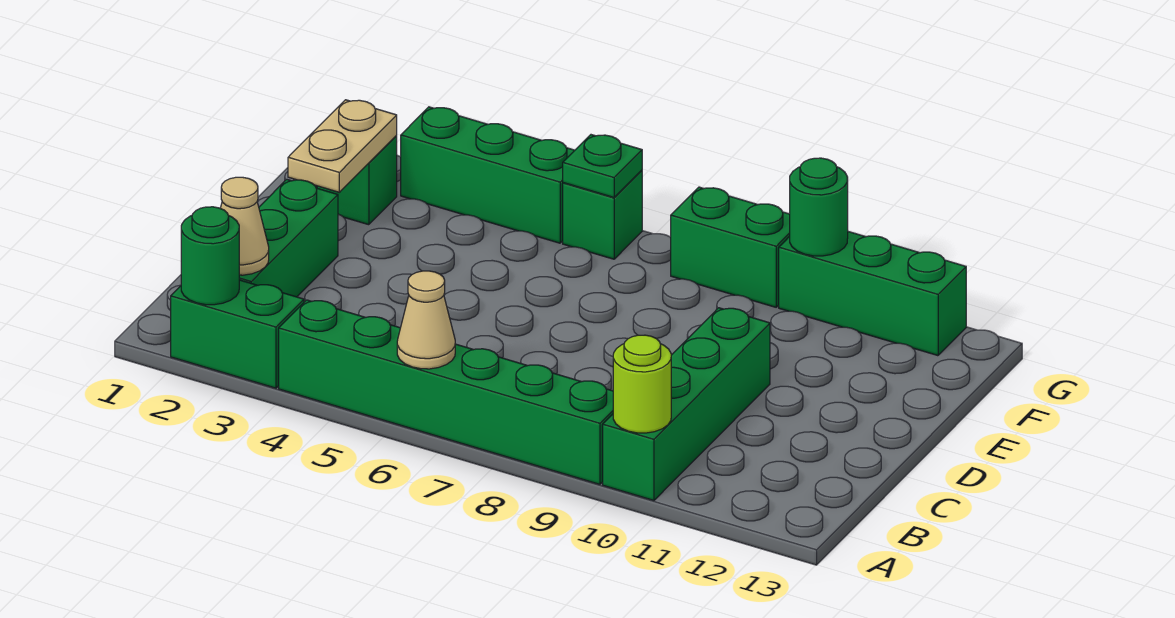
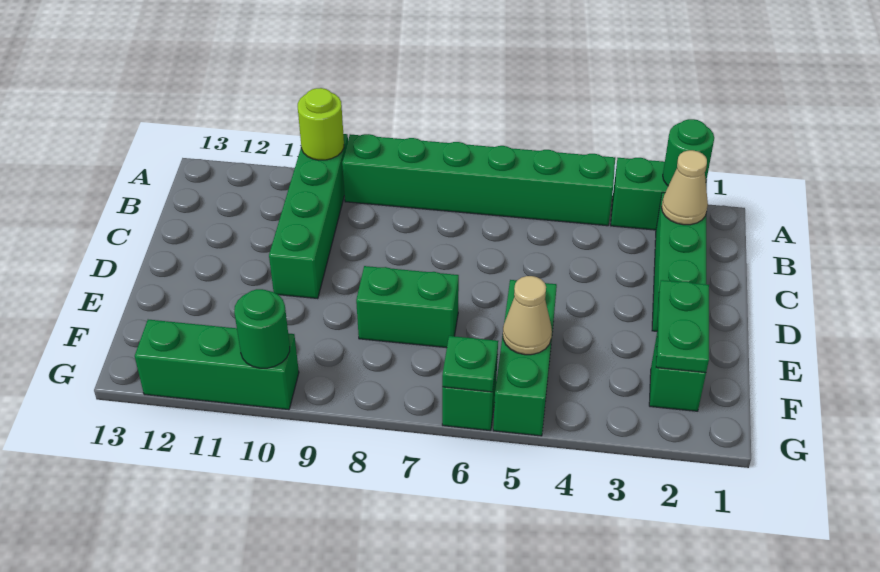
tan cone A6 level 2 -> tan cone F5 level 2
tan plate E2:F2 level 2 -> green plate E2:F2 level 2
green brick G3:G5 level 1 -> green brick E5:G5 level 1
green brick G8:G9 level 1 -> green brick E7:E8 level 1

